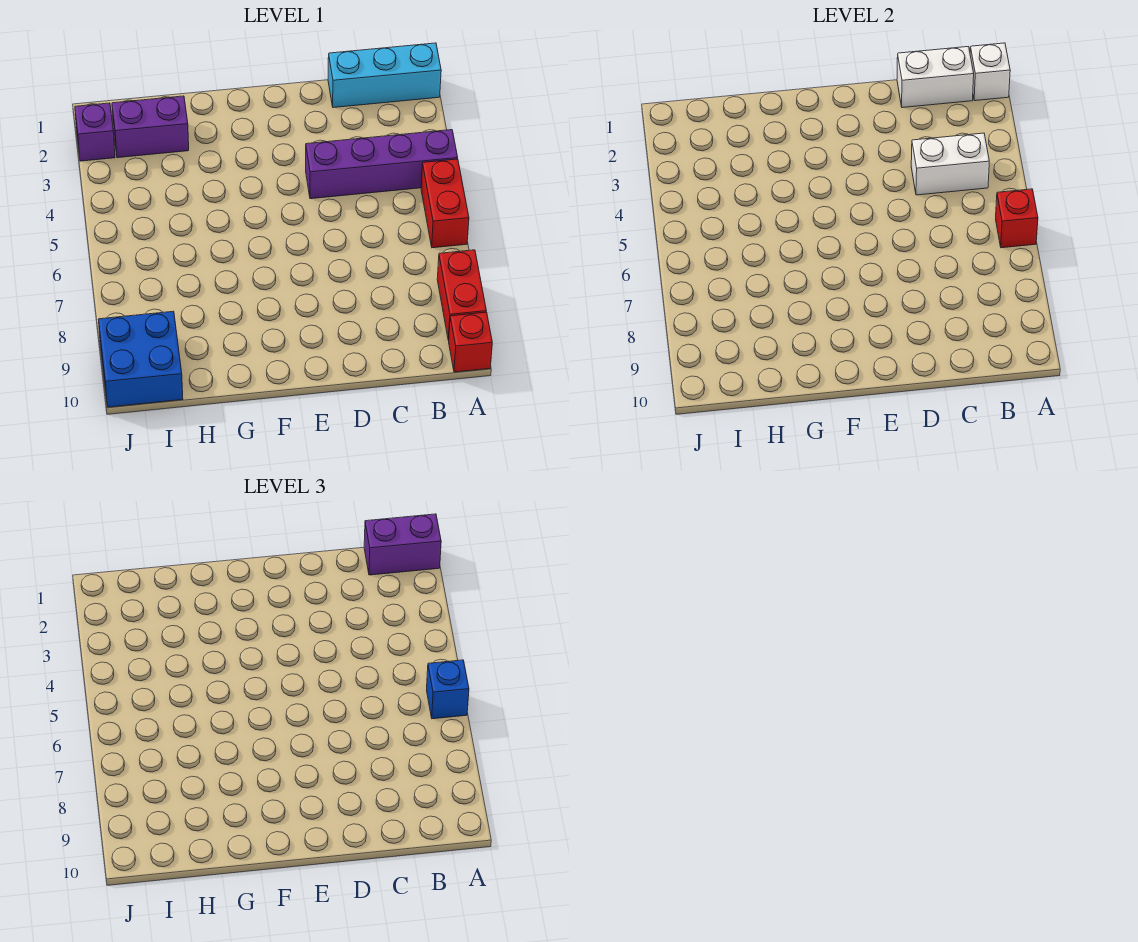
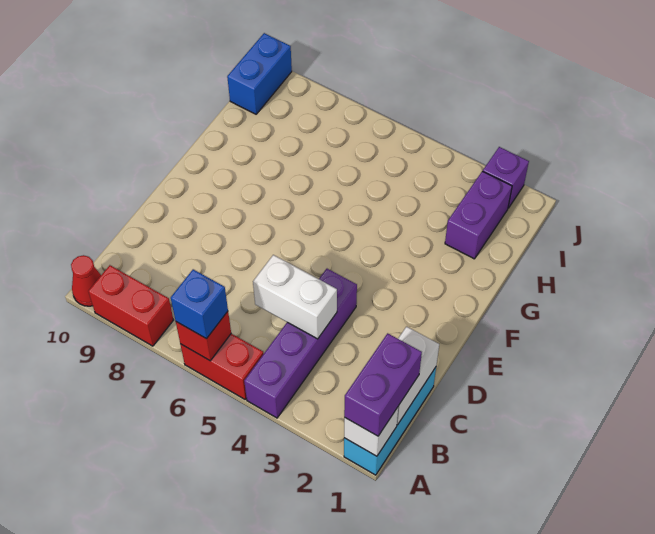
red brick A10 level 1 -> red cone A10 level 1
white brick B4:C4 level 2 -> white brick C4:C5 level 2
blue brick I9:J10 level 1 -> blue brick I10:J10 level 1

